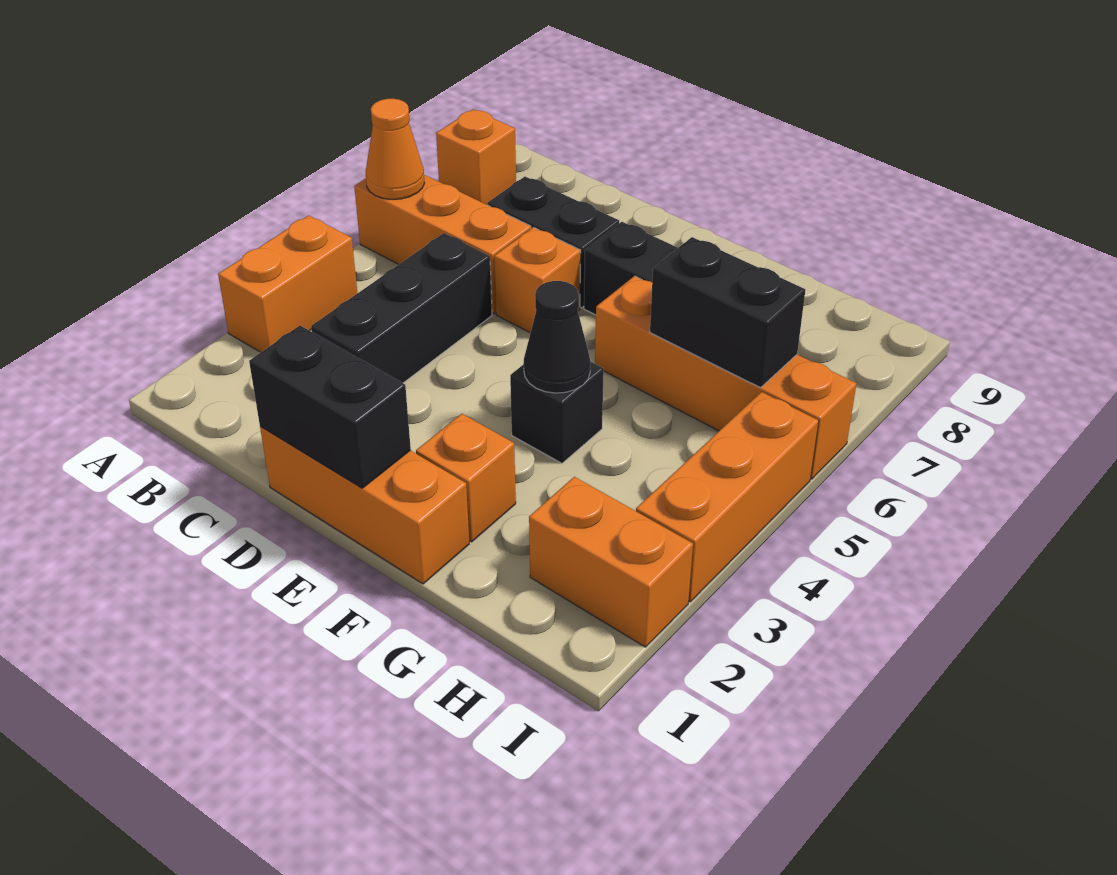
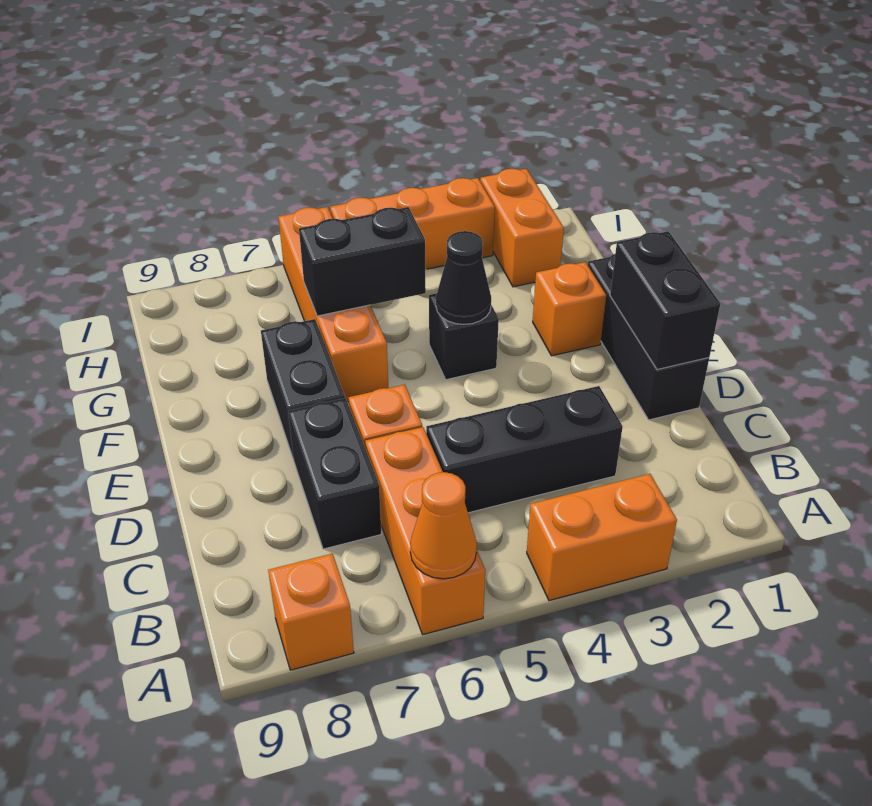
orange brick D1:F1 level 1 -> black brick D1:F1 level 1
black brick G6:H6 level 2 -> black brick G5:G6 level 2

